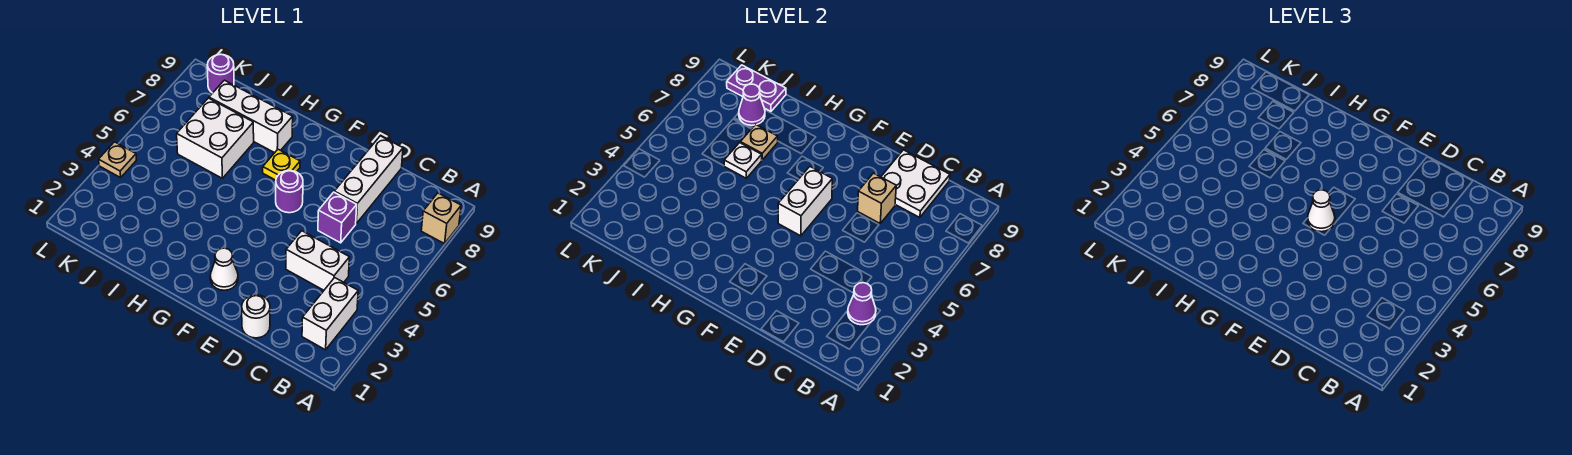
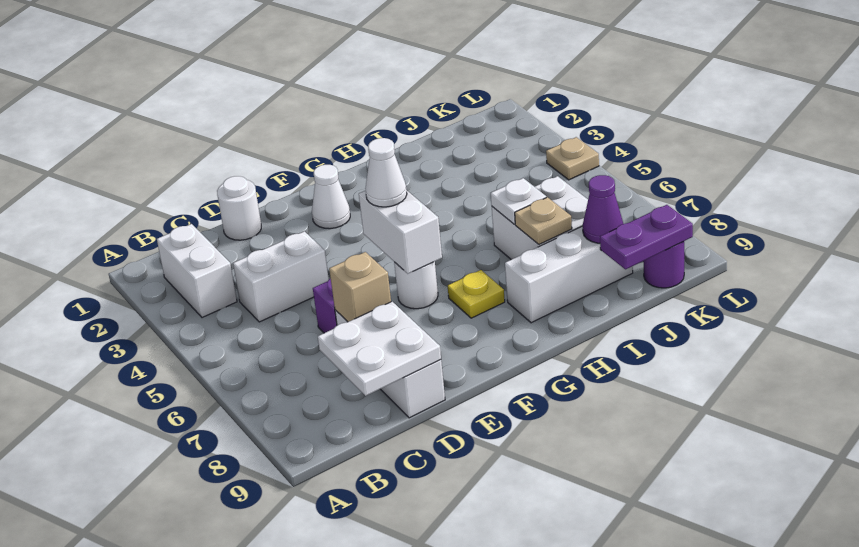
tan brick A8 level 1 -> none
purple cone B3 level 2 -> none
purple round brick F6 level 1 -> white round brick F6 level 1

